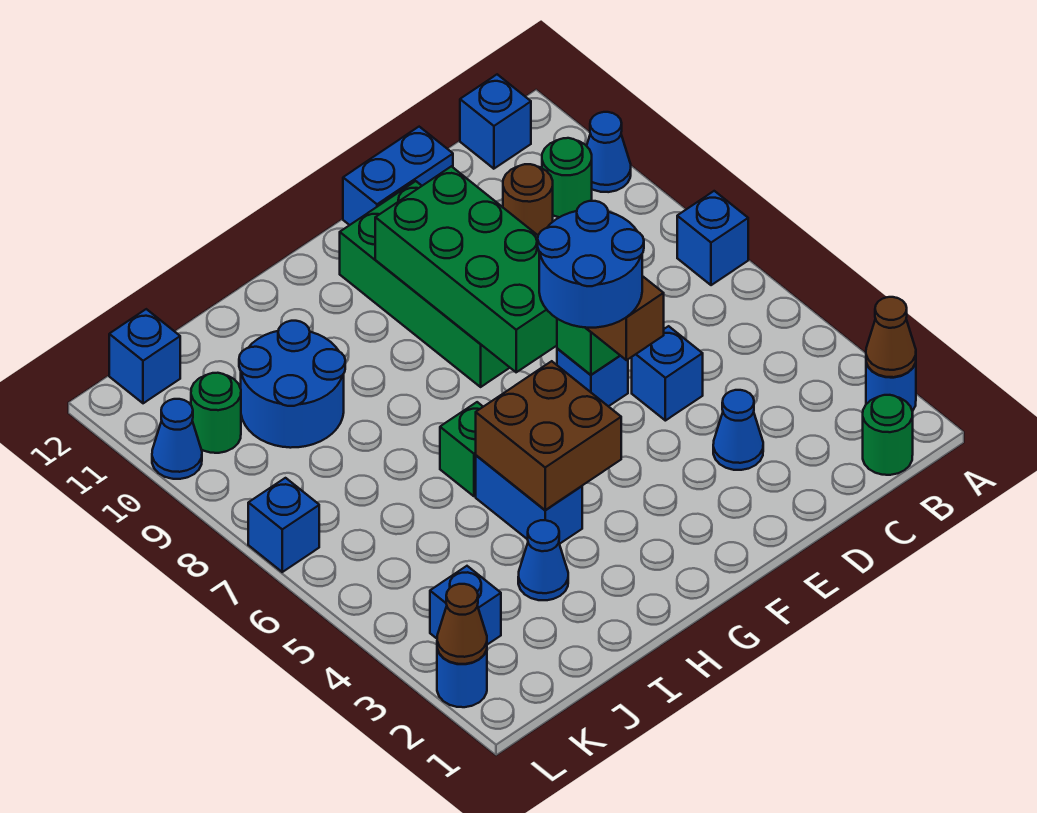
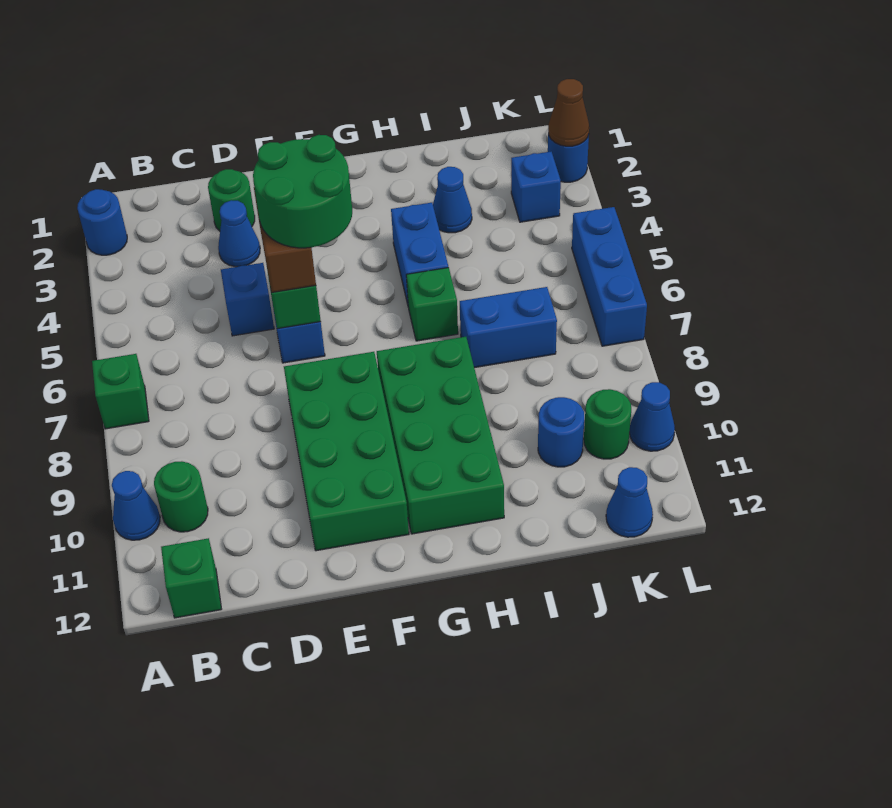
brown cone A2 level 2 -> none
blue brick A7 level 1 -> green brick A7 level 1
green round brick B1 level 1 -> green round brick D2 level 1
blue brick B12 level 1 -> green brick B12 level 1
brown round brick C10 level 1 -> none
blue brick D12:E12 level 1 -> blue brick I7:J7 level 1
blue round brick E5:F6 level 4 -> green round brick E5:F6 level 4
green brick E7:F10 level 2 -> green brick G8:H11 level 1
brown brick G4:H5 level 2 -> none
blue round brick I9:J10 level 1 -> blue round brick J10 level 1
blue brick K12 level 1 -> blue cone K12 level 1
blue brick L7 level 1 -> blue brick L5:L7 level 1

